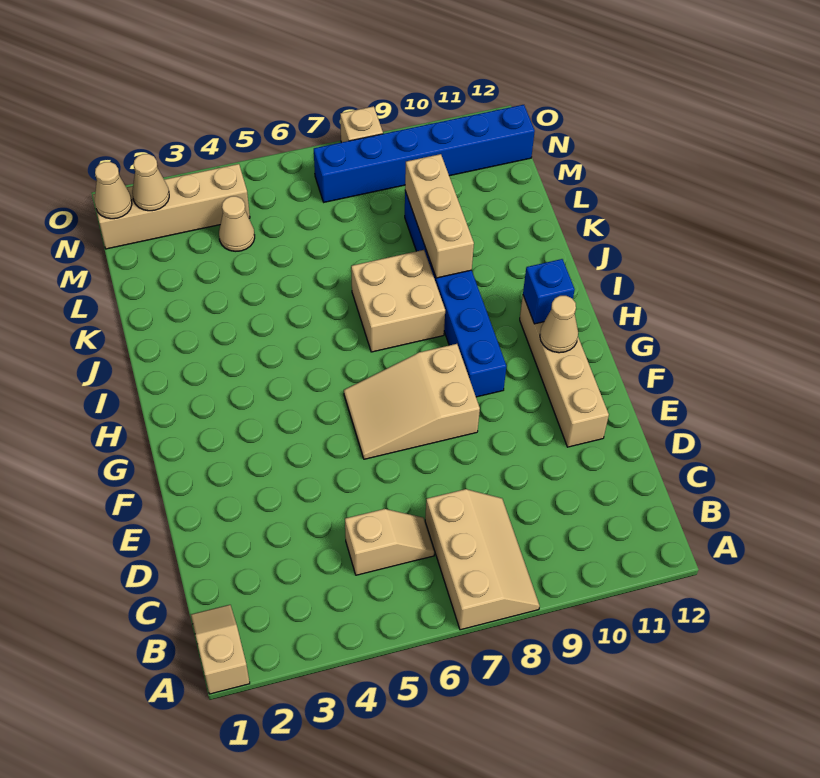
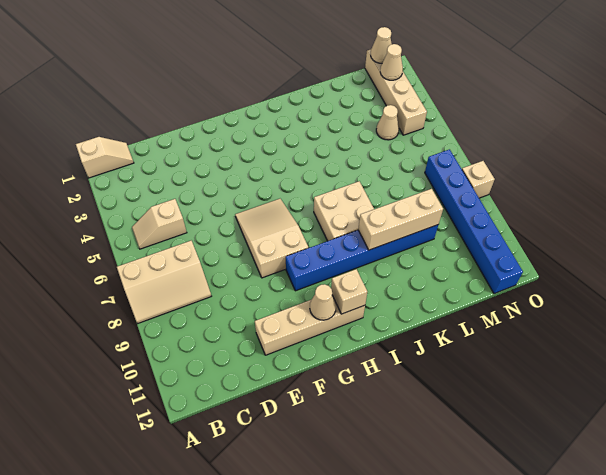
tan slope C5:C6 level 1 top 5 -> tan slope B5:C5 level 1 top C
blue brick H11 level 2 -> tan brick H11 level 2

